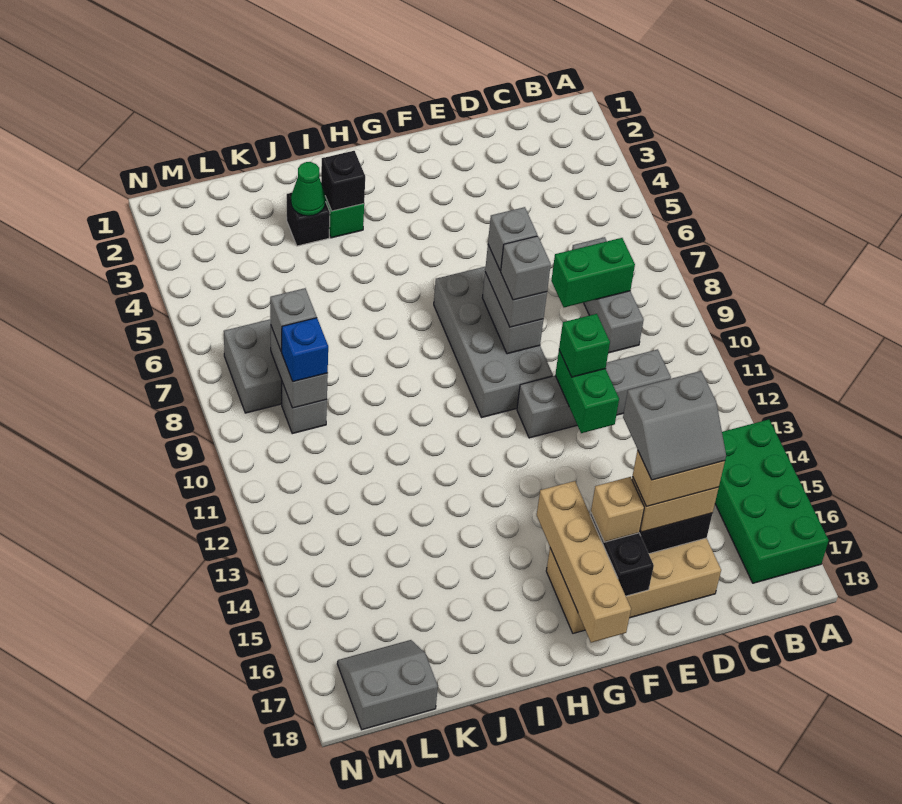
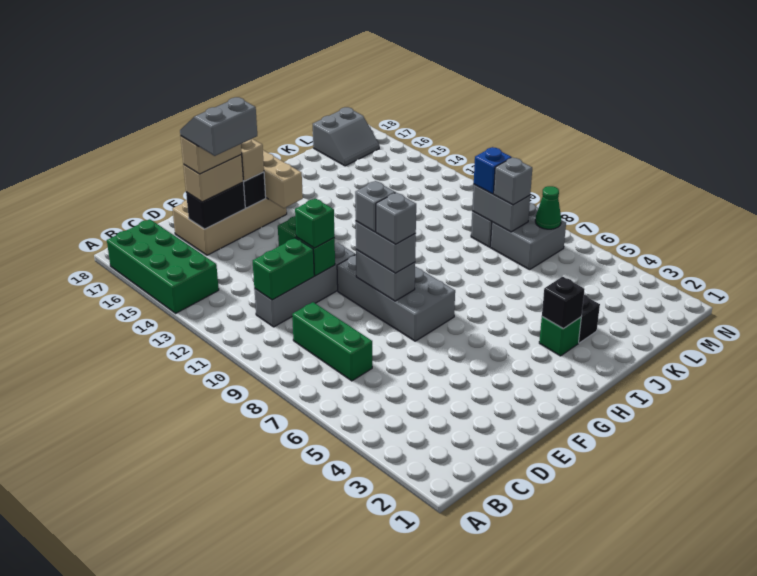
grey brick C7:C9 level 1 -> green brick C7:C9 level 1
green brick C8:D8 level 2 -> green brick C11:D11 level 2
green cone J3 level 2 -> green cone M7 level 2

